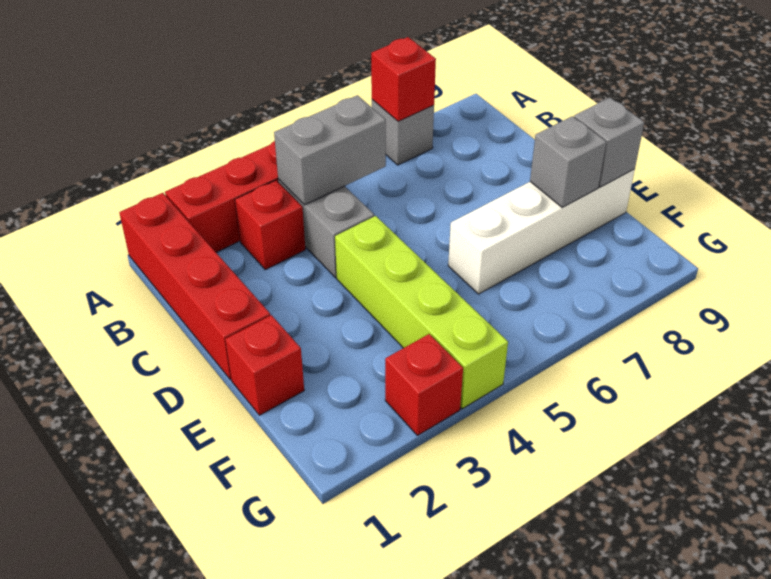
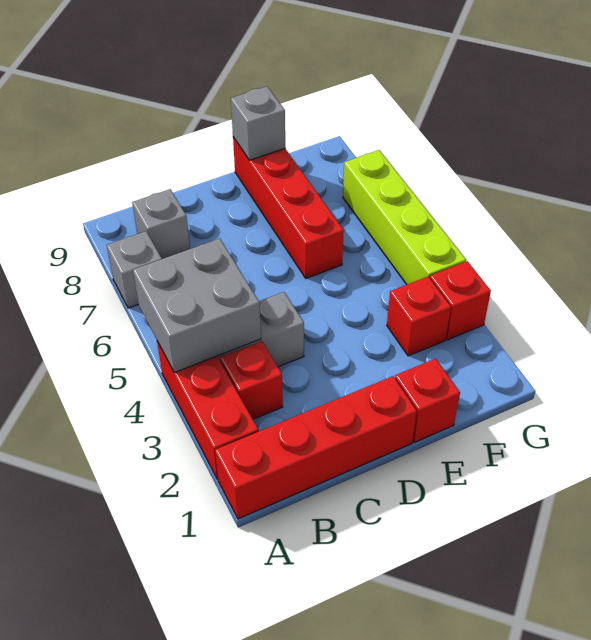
red brick A7 level 2 -> red brick F3 level 1
grey brick B4:B5 level 2 -> grey brick A4:B5 level 2
lime brick D4:G4 level 1 -> lime brick G4:G7 level 1
white brick E6:E9 level 1 -> red brick E6:E9 level 1
grey brick E8 level 2 -> grey brick B8 level 1

